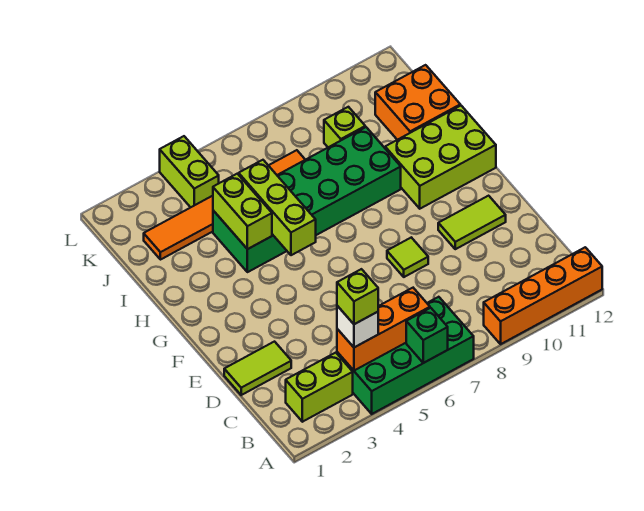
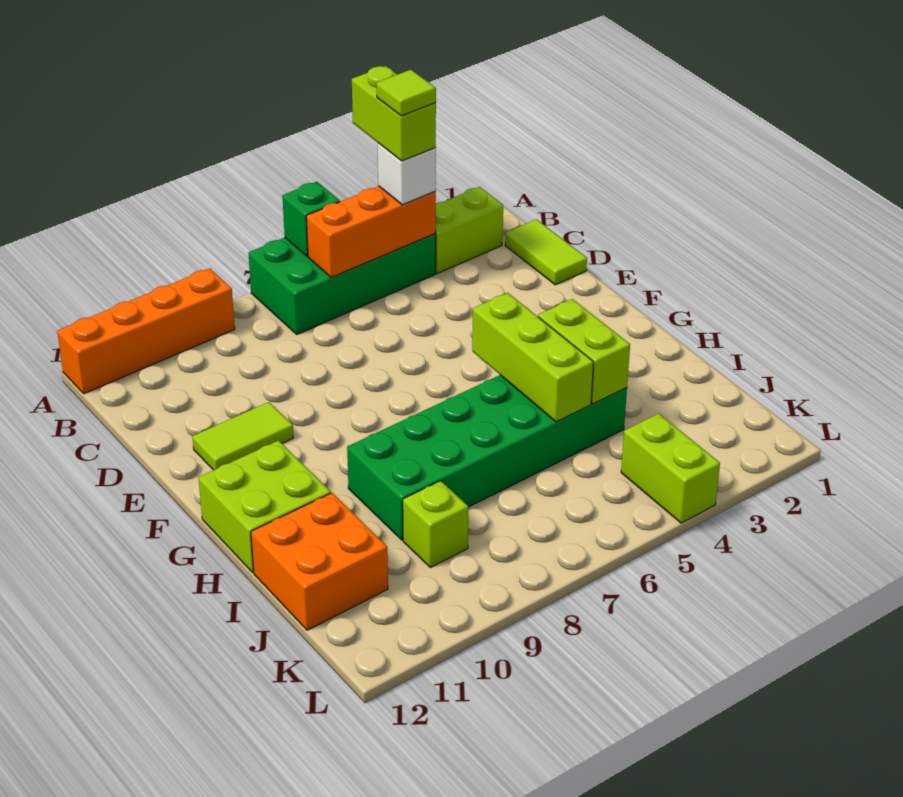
lime brick B4 level 4 -> lime brick A4:B4 level 4
lime tile D1:D2 level 1 -> lime tile C1:D1 level 1
lime tile E8 level 1 -> lime tile B4 level 5
lime brick G10:H12 level 1 -> lime brick G11:H12 level 1
orange tile J2:J7 level 1 -> none

